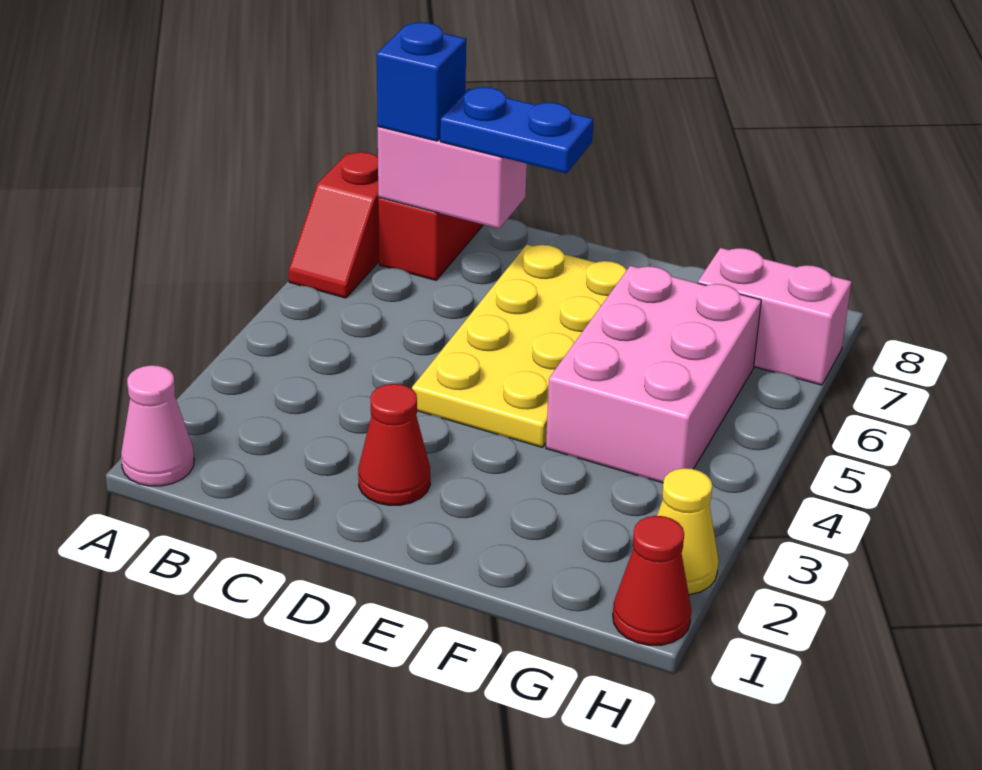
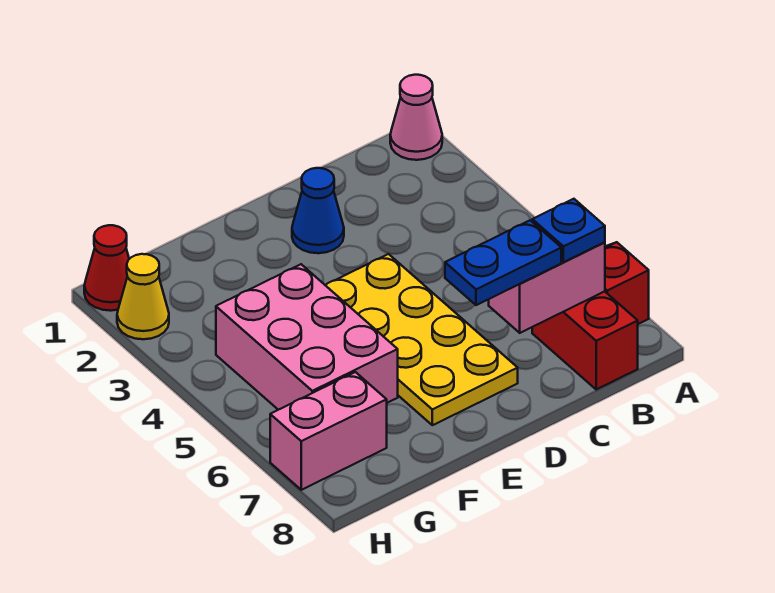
blue brick B7 level 3 -> blue plate B7 level 3
red cone D2 level 1 -> blue cone D2 level 1

